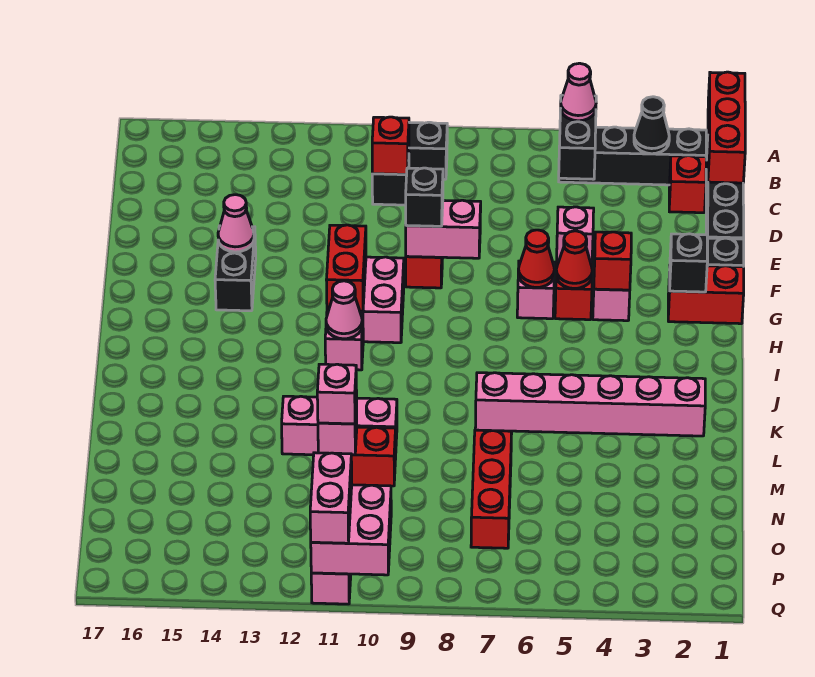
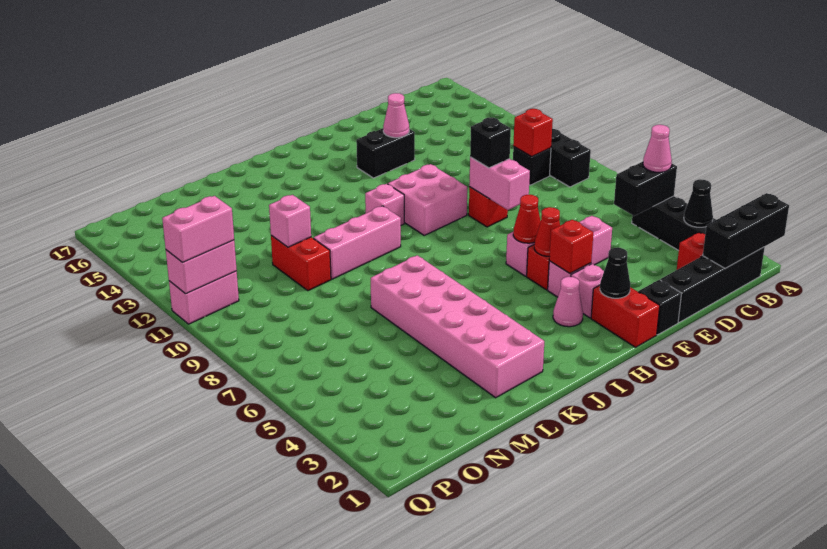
red brick A1:C1 level 2 -> black brick A1:C1 level 2
black brick G2 level 2 -> black cone G2 level 2
red brick G11:H11 level 2 -> none
pink cone I11 level 2 -> pink cone H3 level 1
pink brick K2:K7 level 1 -> pink brick K2:L7 level 1
pink brick L10:L12 level 1 -> pink brick J10:L10 level 1
red brick M7:O7 level 1 -> none
pink brick M11 level 3 -> pink brick G3 level 1
pink brick P10:Q11 level 2 -> pink brick P11:Q11 level 2

